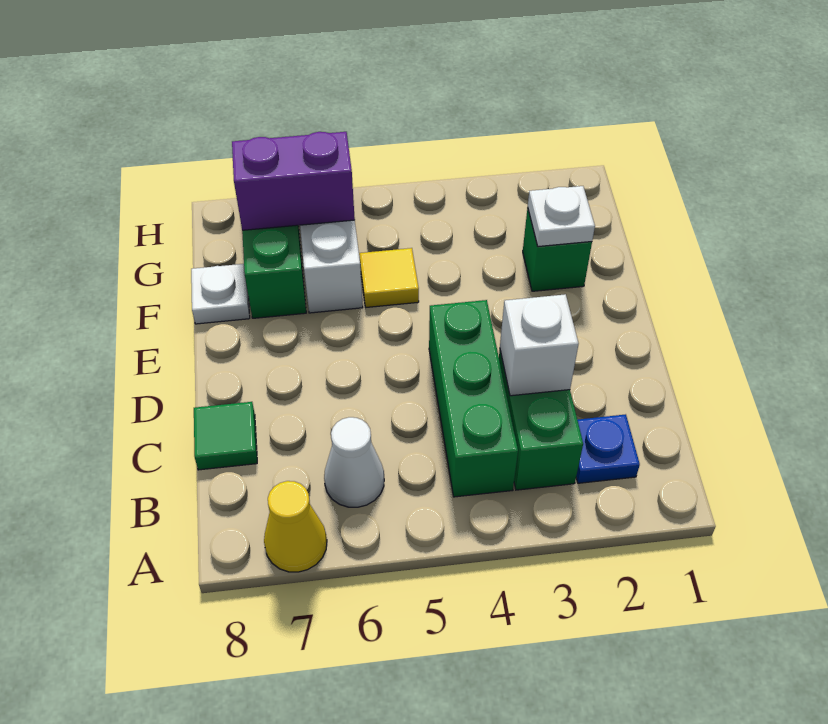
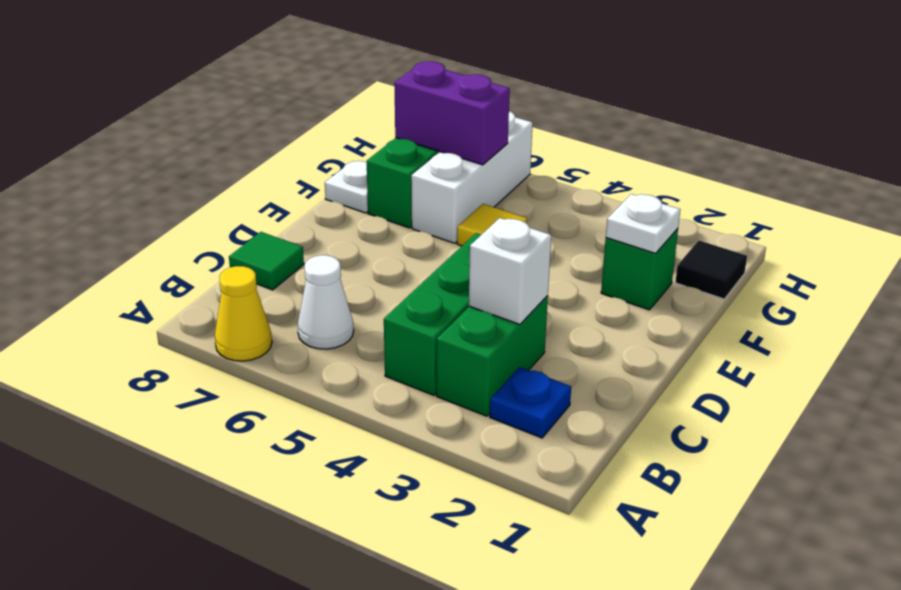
none -> black tile G1 level 1

